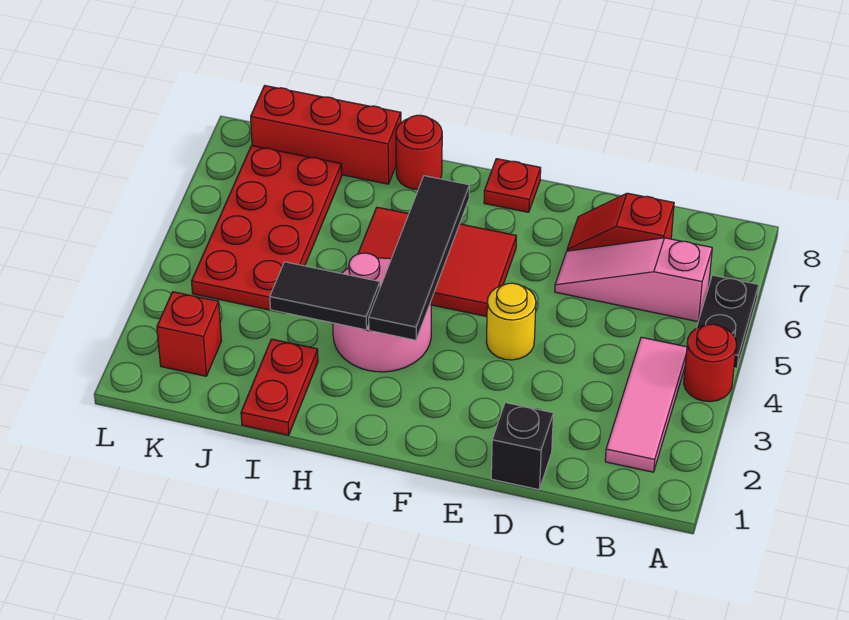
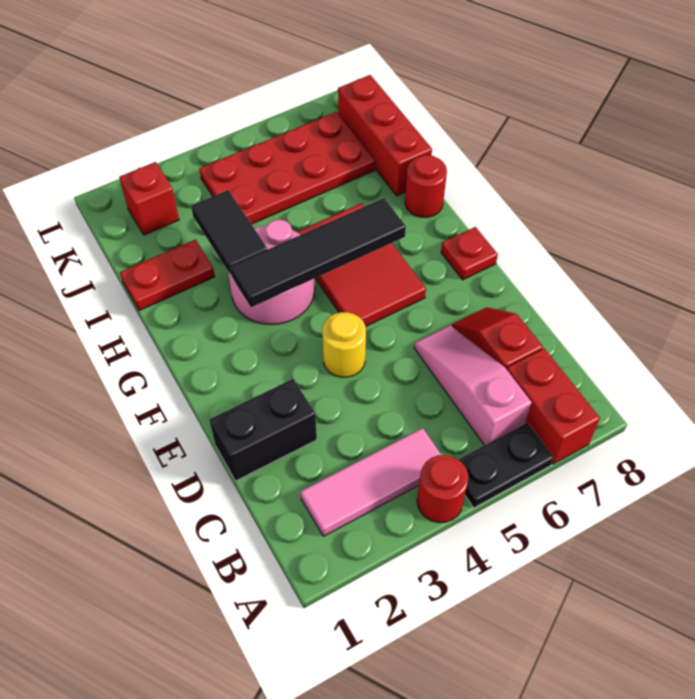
none -> red brick A7:B7 level 1
black brick D1 level 1 -> black brick D1:D2 level 1

